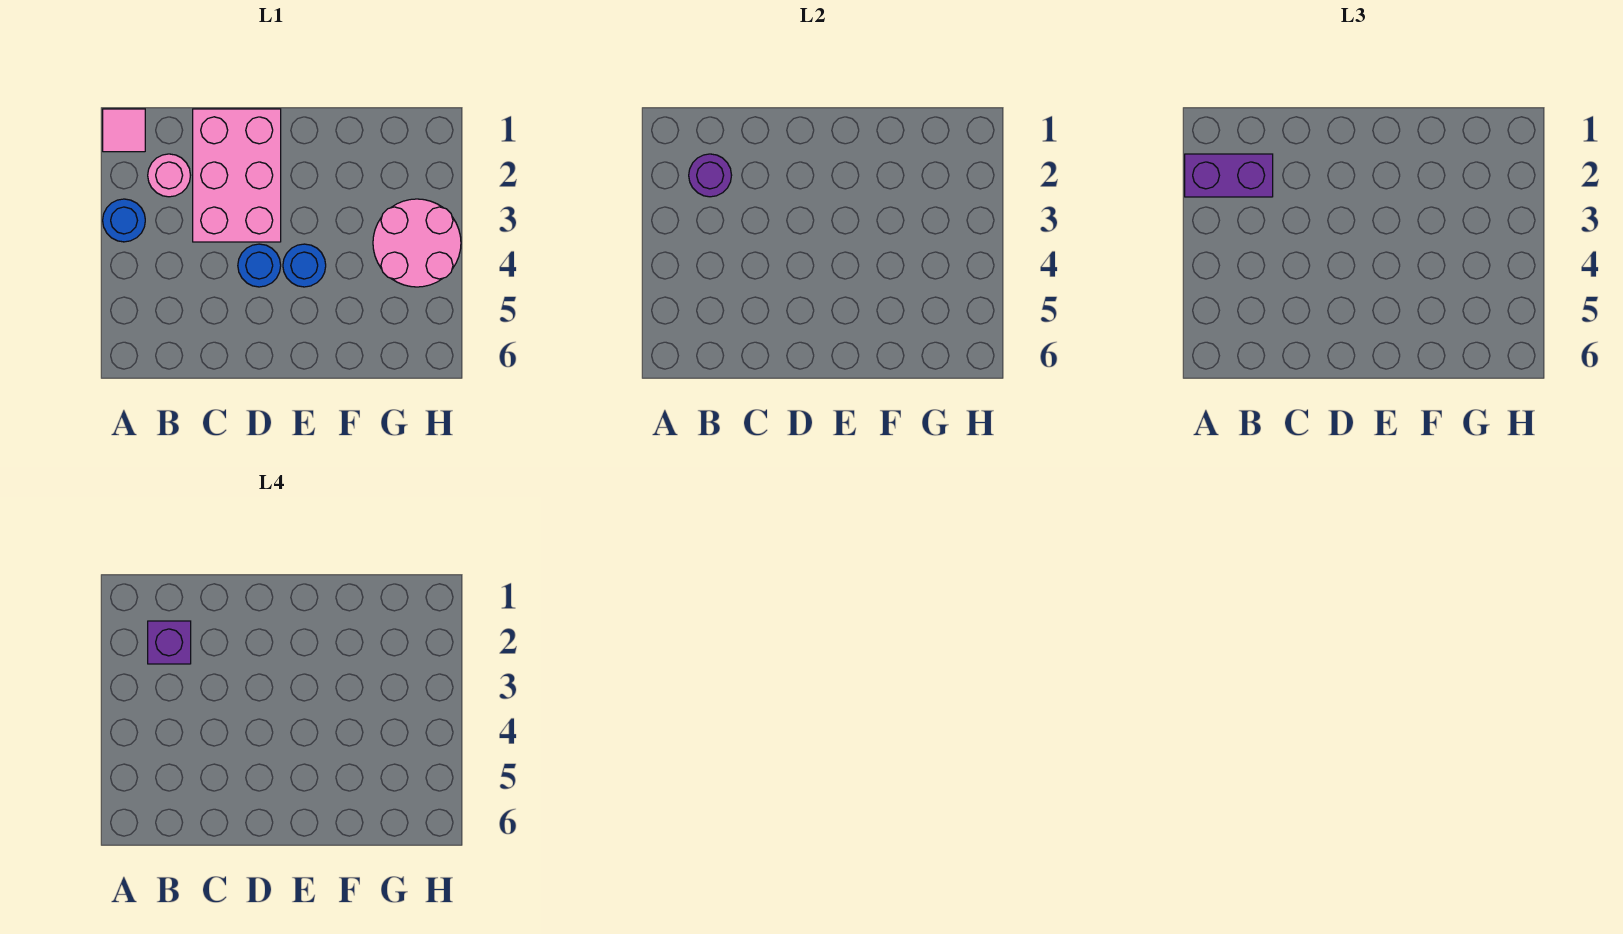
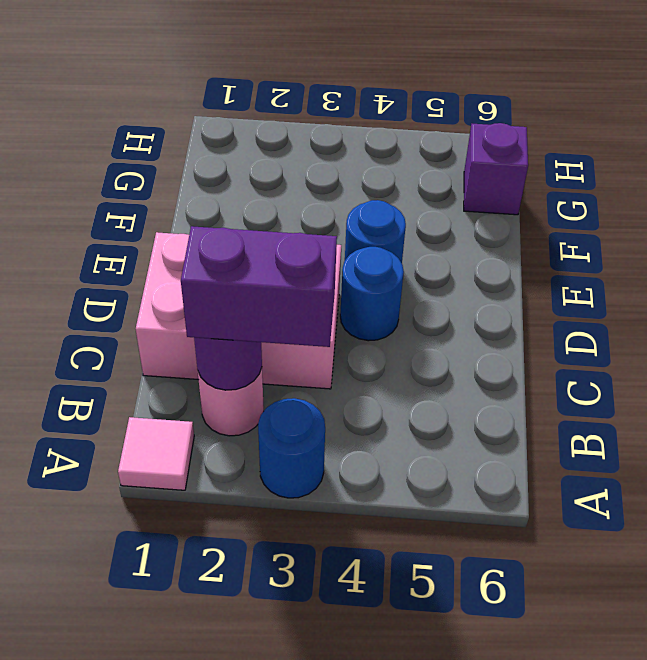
purple brick A2:B2 level 3 -> purple brick B2:B3 level 3
purple brick B2 level 4 -> purple brick G6 level 1
pink round brick G3:H4 level 1 -> none

